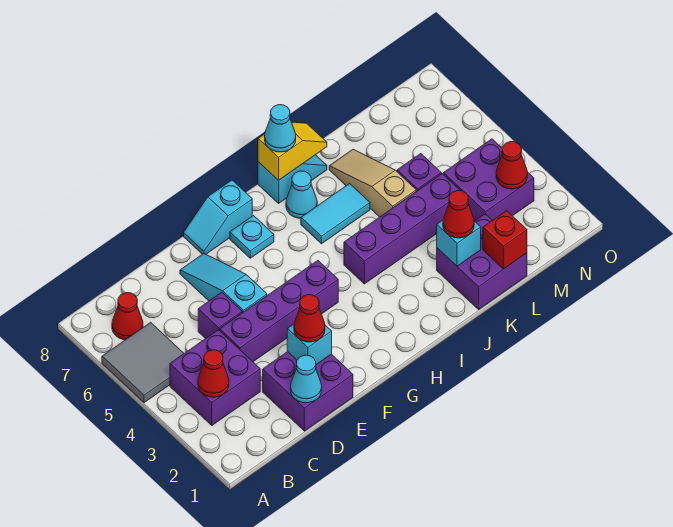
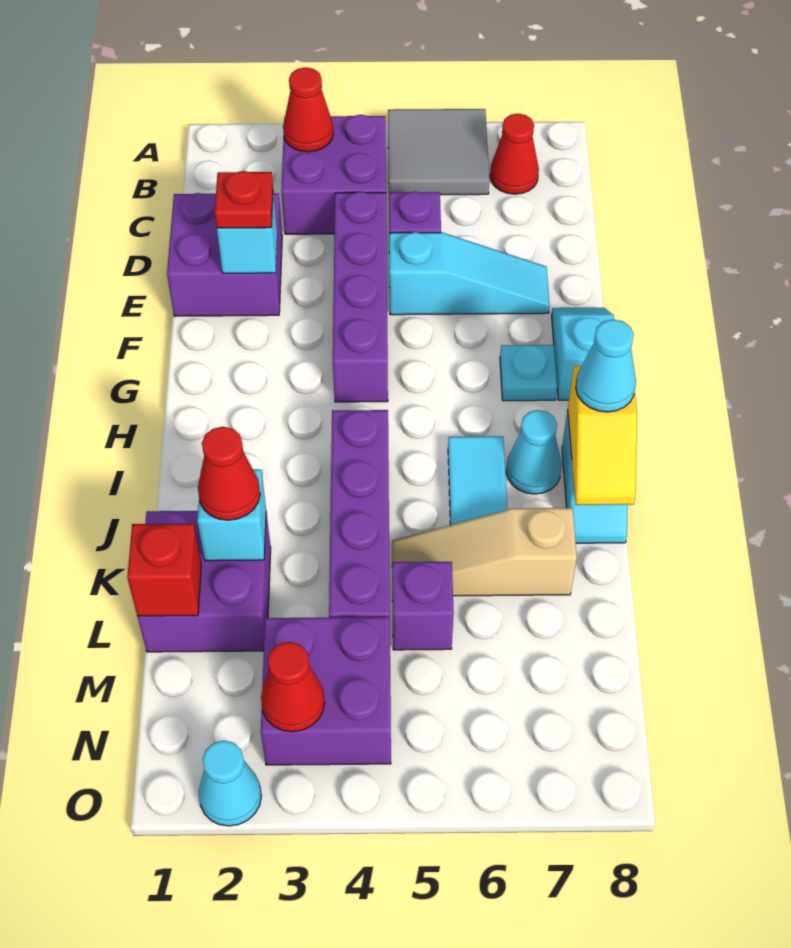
cyan cone D1 level 2 -> cyan cone O2 level 1
red cone E2 level 3 -> red plate E2 level 3
tan slope K5:K7 level 1 top 5 -> tan slope K5:K7 level 1 top 7

